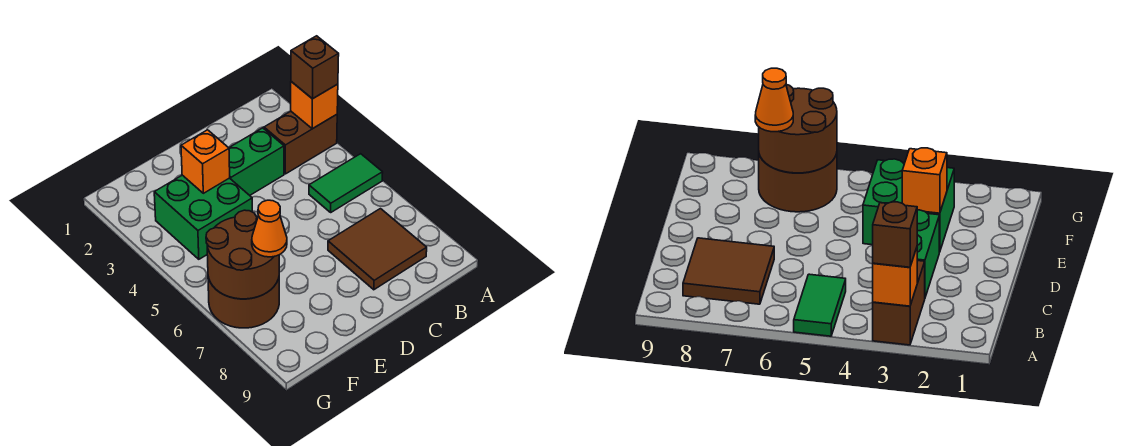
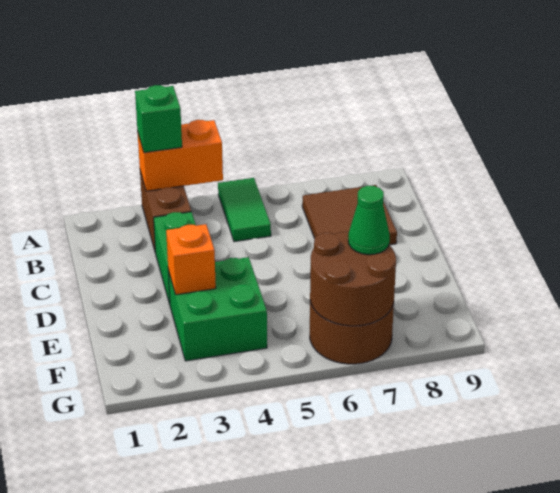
orange brick A3 level 2 -> orange brick A3:A4 level 2
brown brick A3 level 3 -> green brick A3 level 3
orange cone F7 level 3 -> green cone F7 level 3

